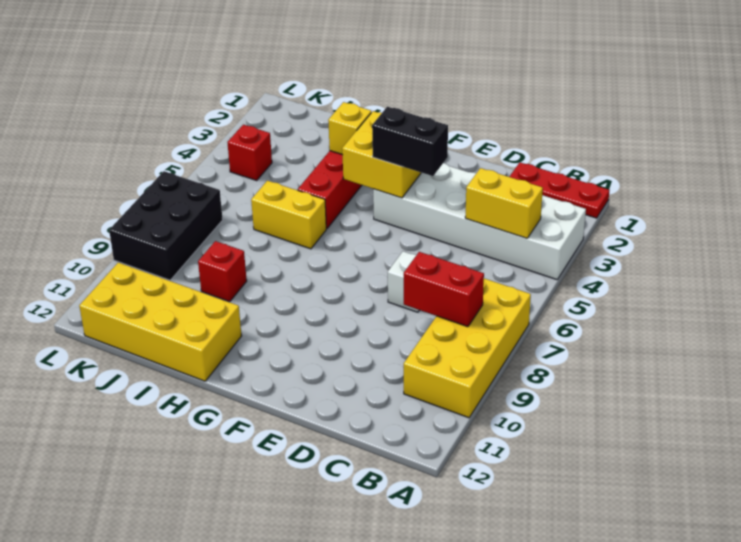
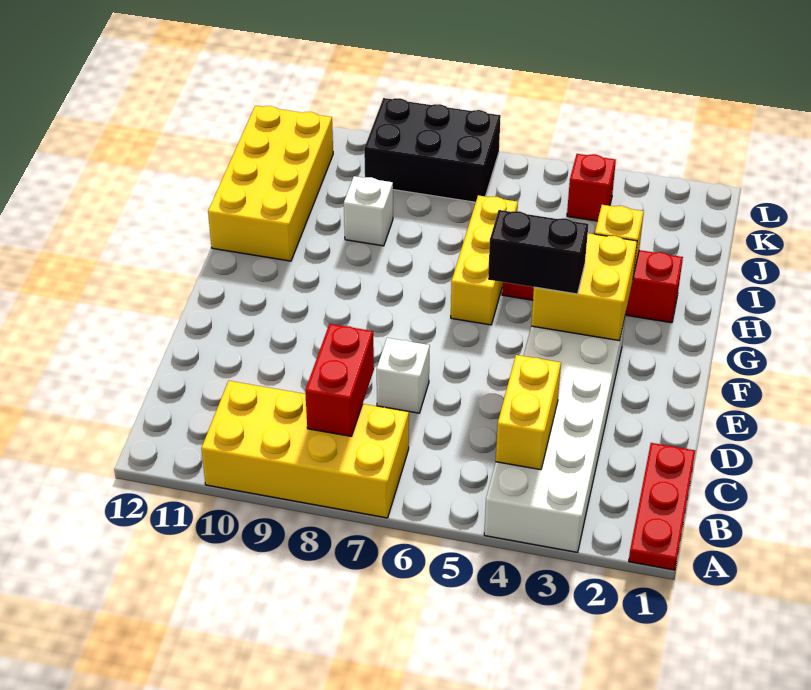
black brick E4:F4 level 3 -> black brick F4:F5 level 3
yellow brick H6:I6 level 1 -> yellow brick G6:I6 level 1
red brick I9 level 1 -> white brick I9 level 1

